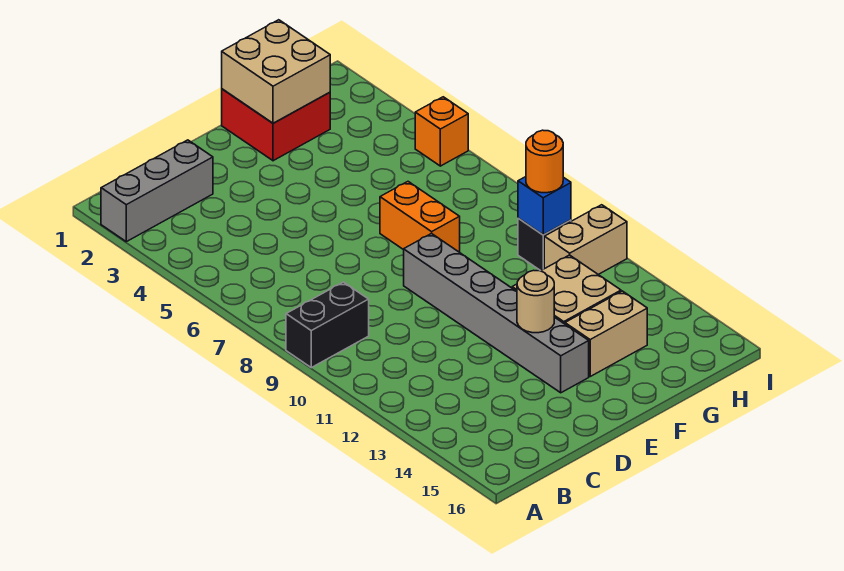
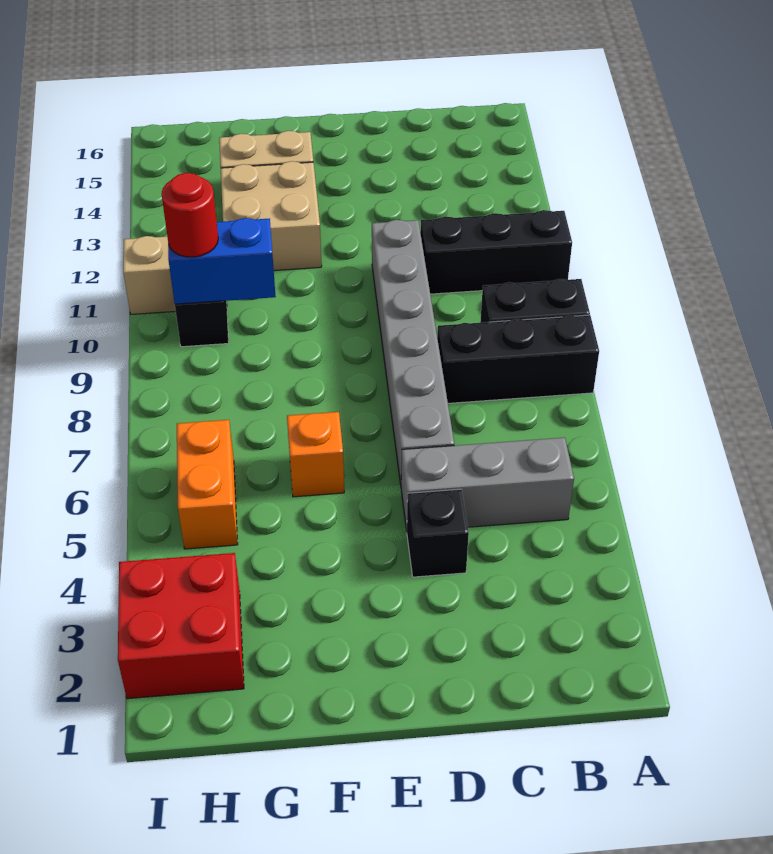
grey brick A2:C2 level 1 -> grey brick B5:D5 level 1
none -> black brick A8:C8 level 1
none -> black brick A11:C11 level 1
none -> black brick D4 level 1
grey brick E9:E14 level 1 -> grey brick D6:D11 level 1
tan round brick E13 level 2 -> none
red brick F1:G2 level 1 -> red brick H2:I3 level 1
tan brick F1:G2 level 2 -> none
orange brick F7:F8 level 1 -> orange brick H5:H6 level 1
blue brick H10 level 2 -> blue brick G10:H10 level 2
orange round brick H10 level 3 -> red round brick H10 level 3
orange brick I5 level 1 -> orange brick F6 level 1

